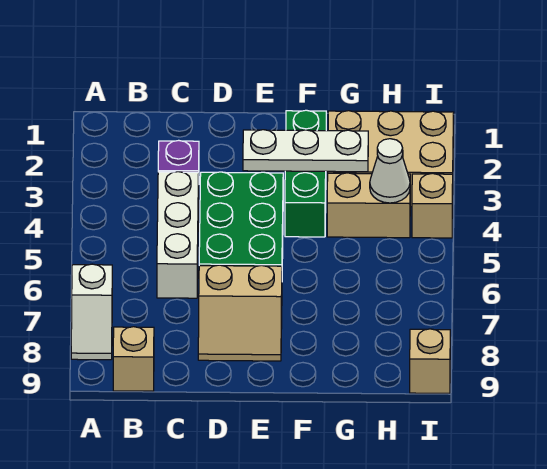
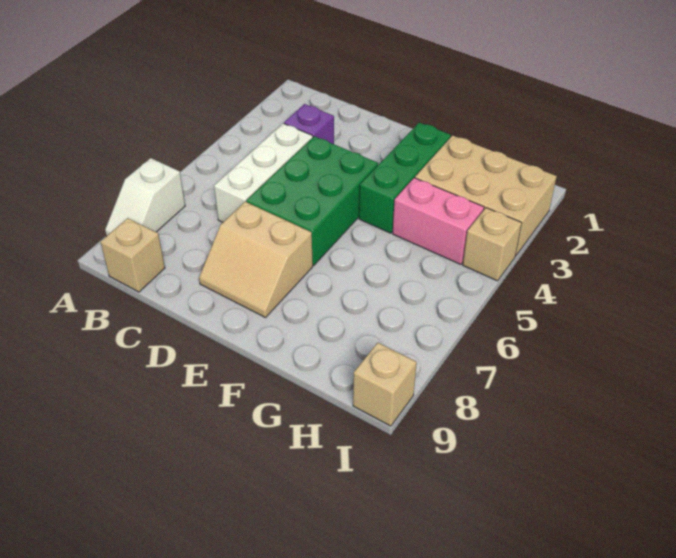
white plate E3:G3 level 2 -> none
tan brick G4:H4 level 1 -> pink brick G4:H4 level 1
white cone H4 level 2 -> none

